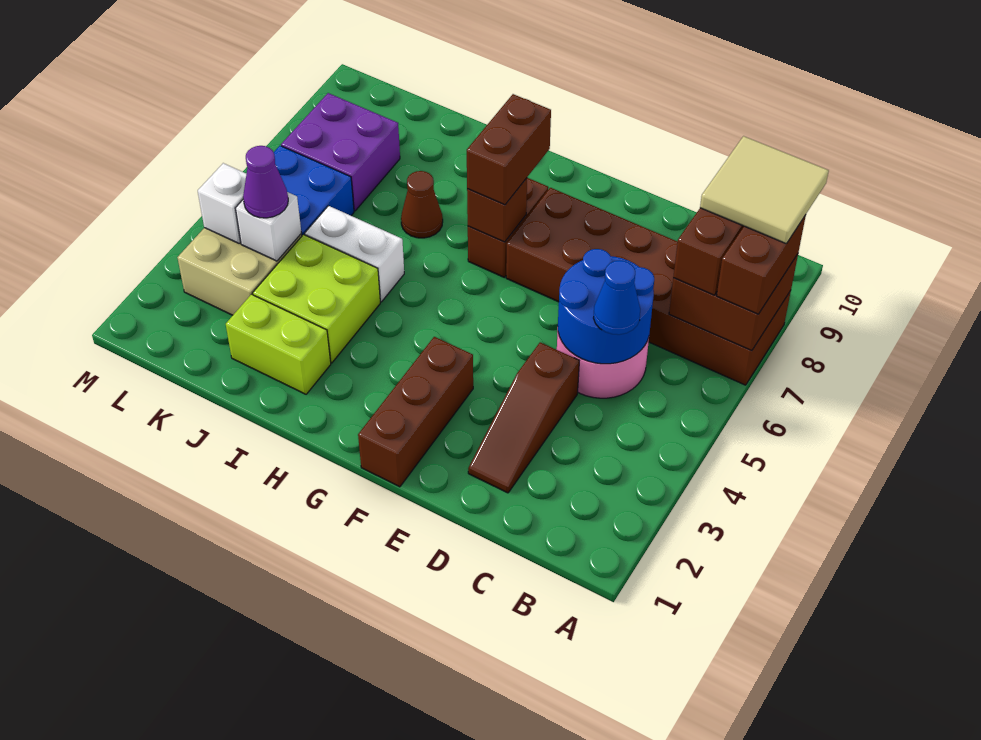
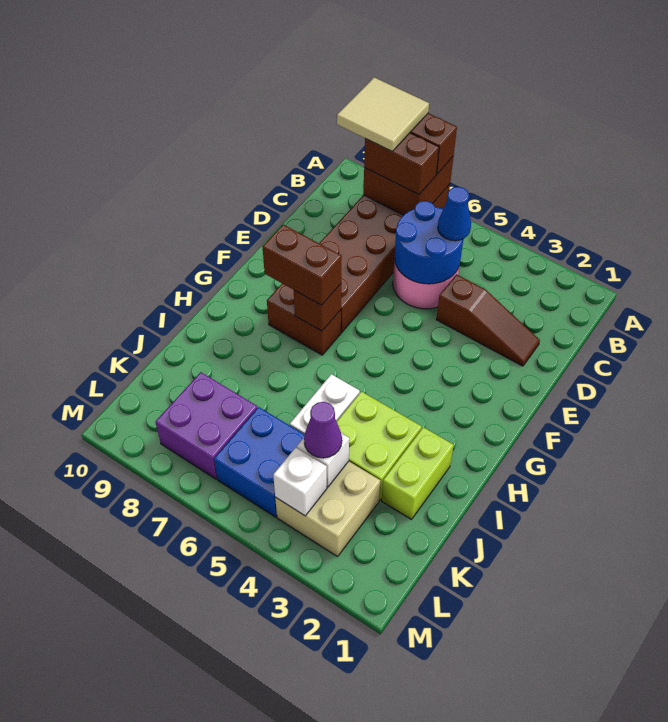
brown brick F1:F3 level 1 -> none
brown cone I7 level 1 -> none

